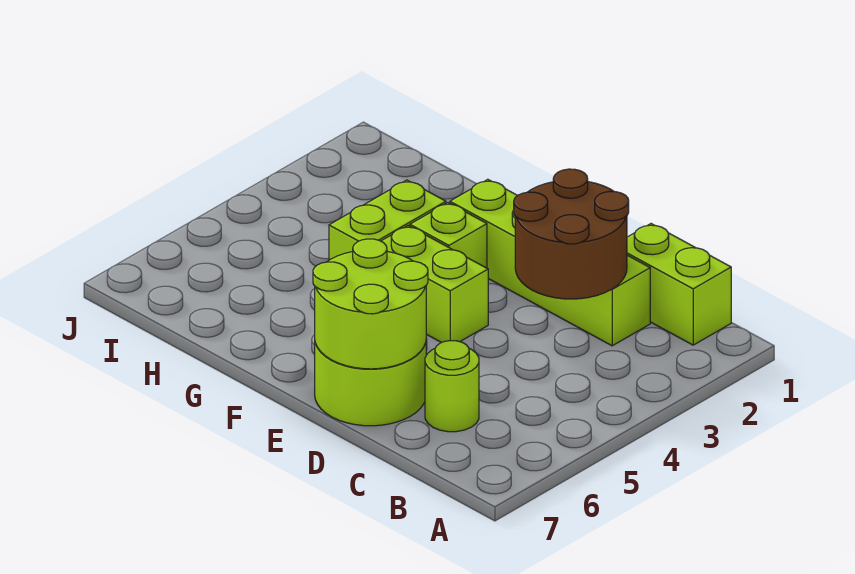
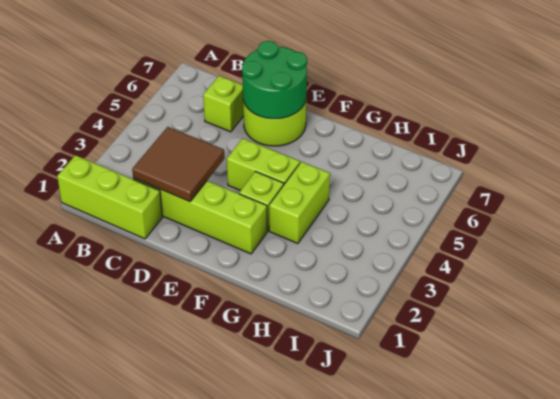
lime brick B1:C1 level 1 -> lime brick A1:C1 level 1
brown round brick C2:D3 level 2 -> brown tile C2:D3 level 2
lime round brick C6 level 1 -> lime brick C6 level 1
lime round brick D6:E7 level 2 -> green round brick D6:E7 level 2

